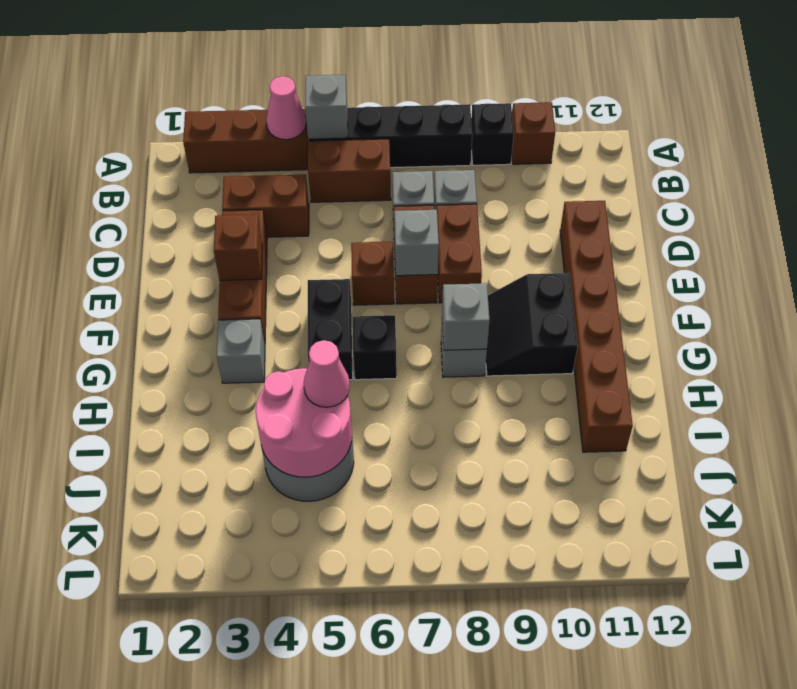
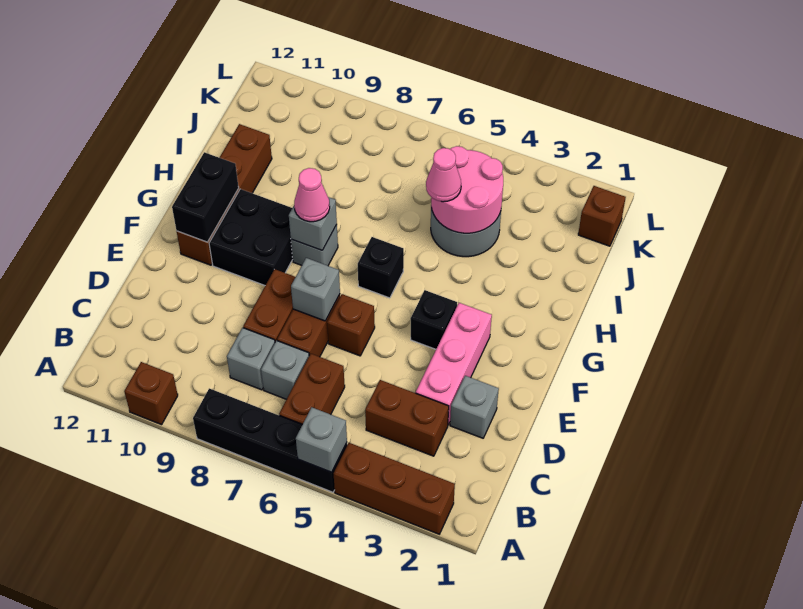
pink cone A4 level 2 -> pink cone G8 level 3
black brick A9 level 1 -> black brick F4 level 1
brown brick B5:B6 level 1 -> brown brick B6:C6 level 1
brown brick D3:F3 level 1 -> pink brick D3:F3 level 1
brown brick D11:I11 level 1 -> brown brick F11:I11 level 1
brown brick E3 level 2 -> brown brick K1 level 1
black brick F5:G5 level 1 -> black brick F11:G11 level 2
black slope F9:G10 level 1 top 10 -> black brick F9:G10 level 1
grey brick G3 level 1 -> grey brick D2 level 1

